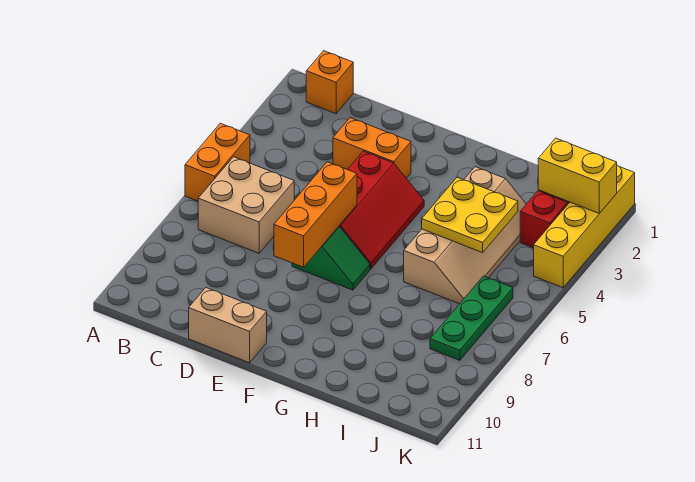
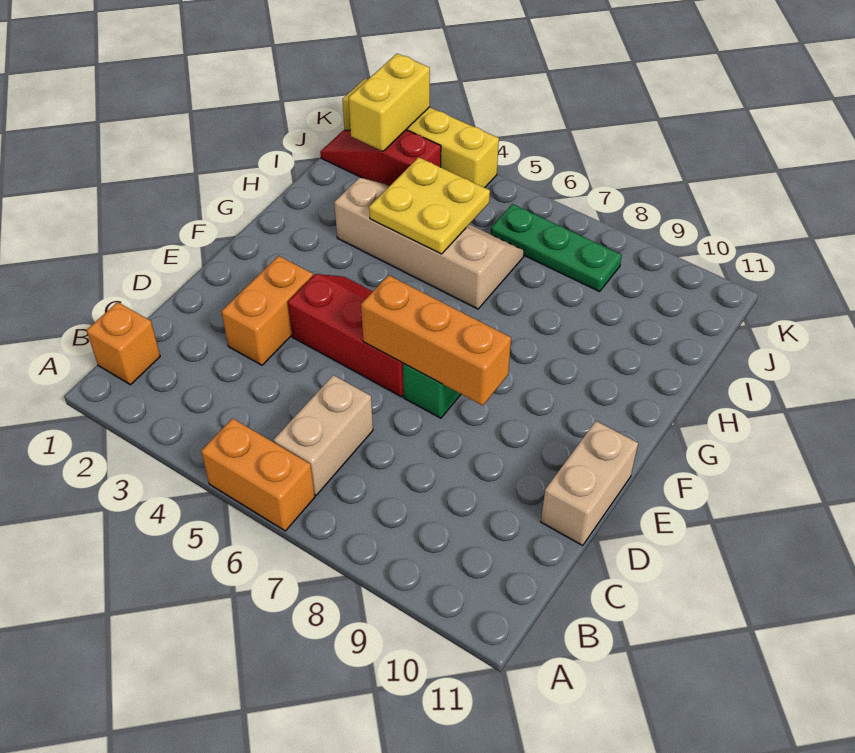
tan brick B6:C7 level 1 -> tan brick B6:C6 level 1

